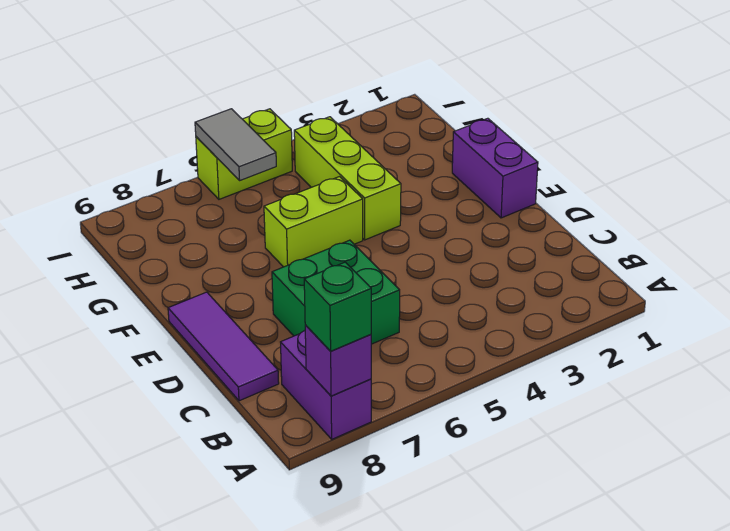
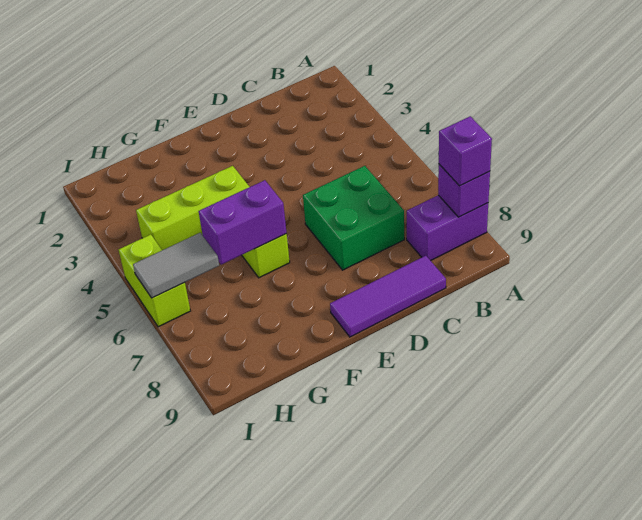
green brick A8 level 3 -> purple brick A8 level 3
purple brick E1:F1 level 1 -> purple brick F6:G6 level 2

